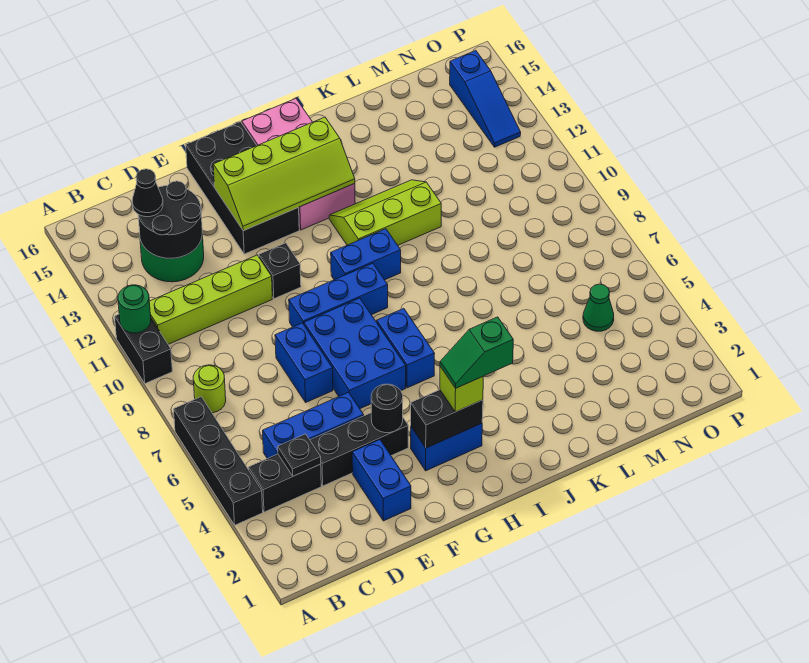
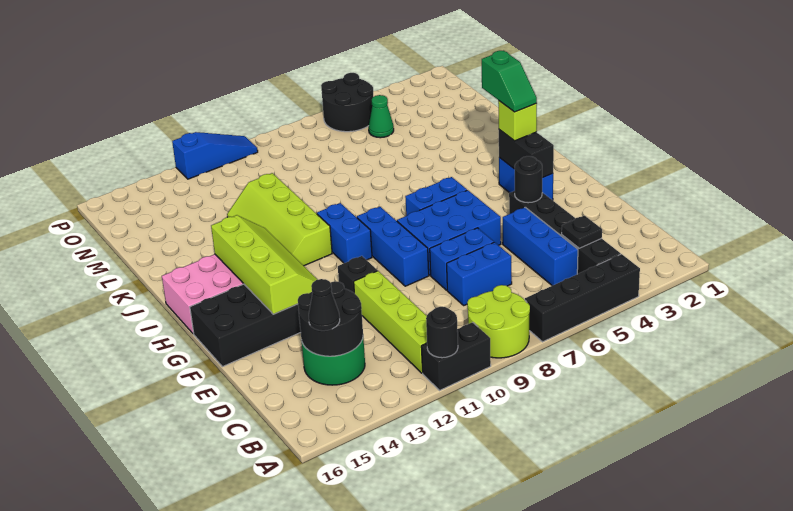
green round brick A11 level 2 -> black round brick A11 level 2
lime round brick B8 level 1 -> lime round brick A8:B9 level 1
blue brick E2:E3 level 1 -> blue brick D7:D8 level 1
lime slope I11:K12 level 1 top 11 -> lime slope I11:L12 level 1 top 11
none -> black round brick O5:P6 level 1
blue slope O13:O15 level 1 top 15 -> blue slope P10:P12 level 1 top 12

